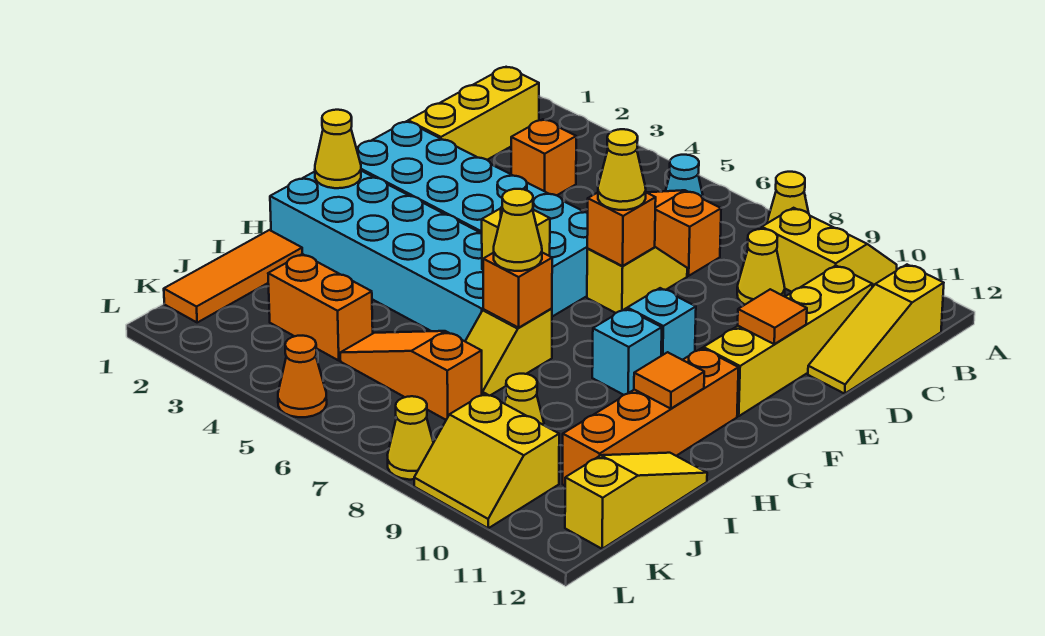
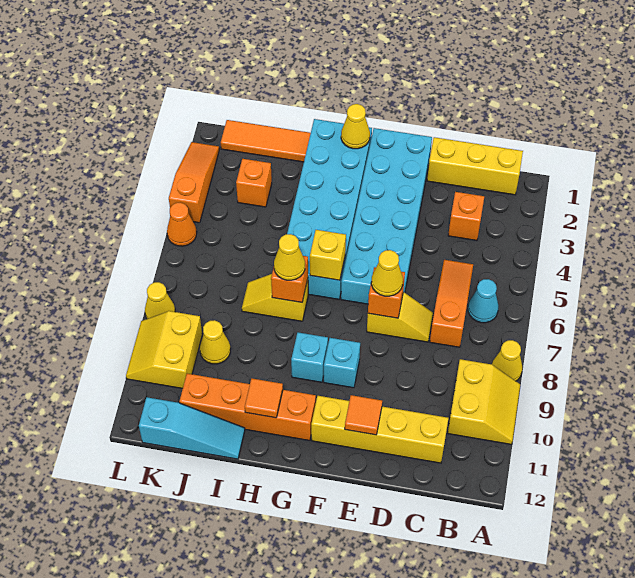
yellow slope B12:D12 level 1 top B -> none
yellow cone C9 level 1 -> none
yellow slope I12:K12 level 1 top K -> cyan slope I12:K12 level 1 top K
orange brick J3:J4 level 1 -> orange brick J3 level 1
orange slope J5:J7 level 1 top 7 -> orange slope L2:L4 level 1 top 4

